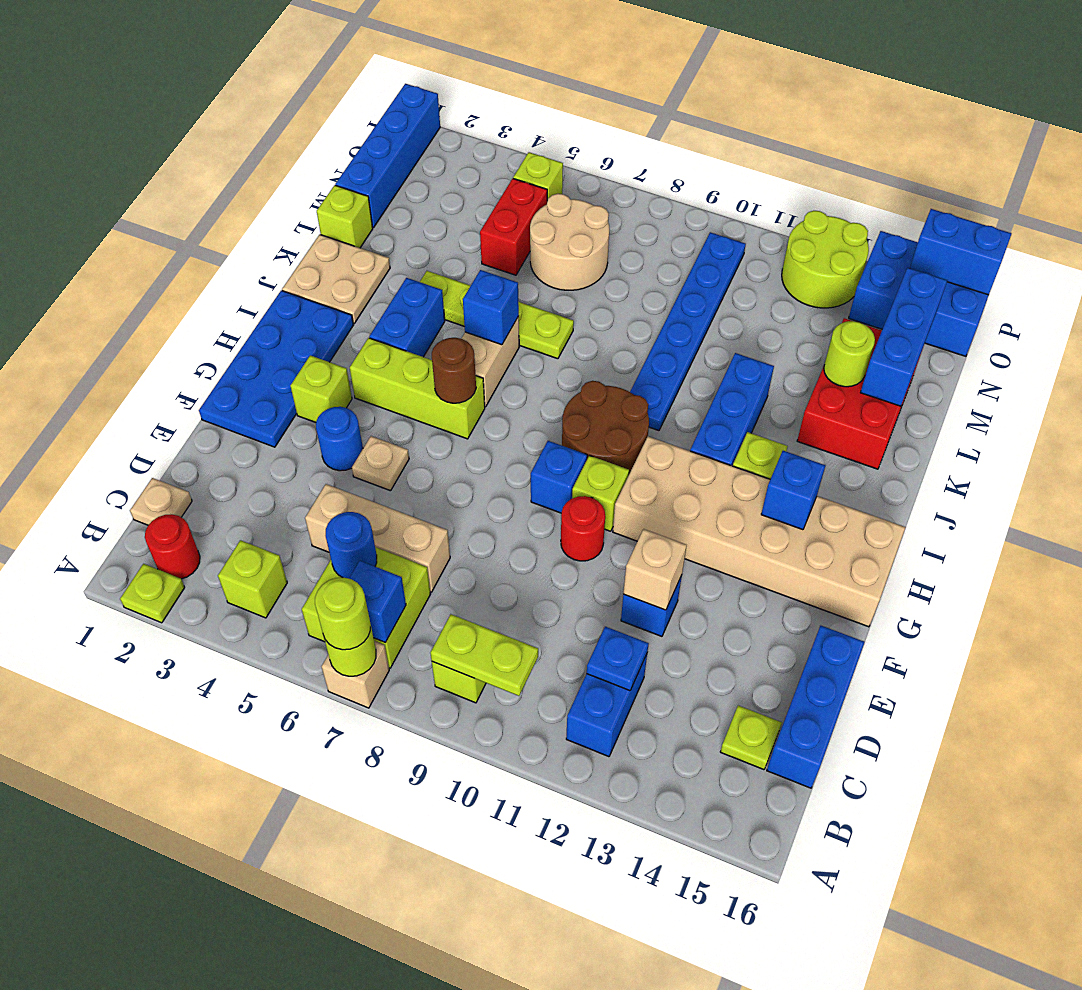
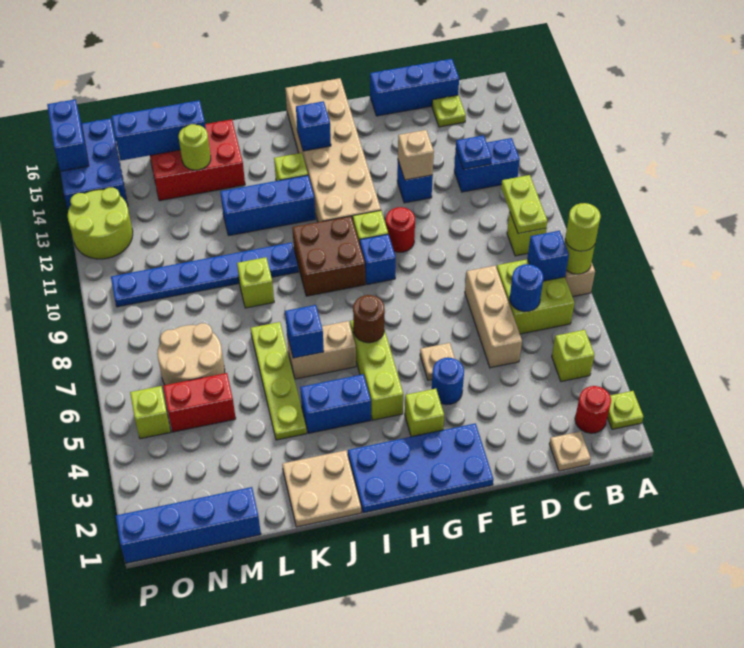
brown round brick H9:I10 level 1 -> brown brick H9:I10 level 1
lime brick L1 level 1 -> lime brick K9 level 1

